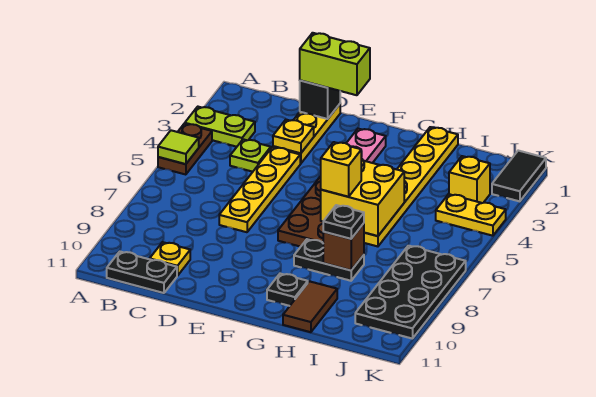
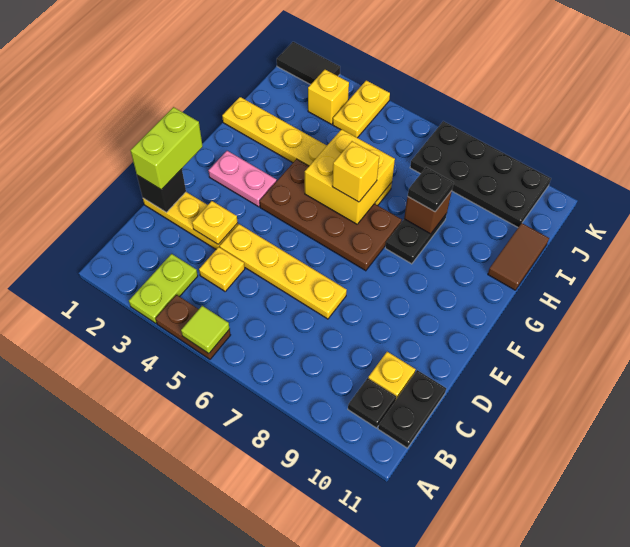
lime plate C4 level 1 -> yellow plate C4 level 1
black plate G10 level 1 -> black plate B10 level 1
brown tile H10:H11 level 1 -> brown tile H11:I11 level 1

